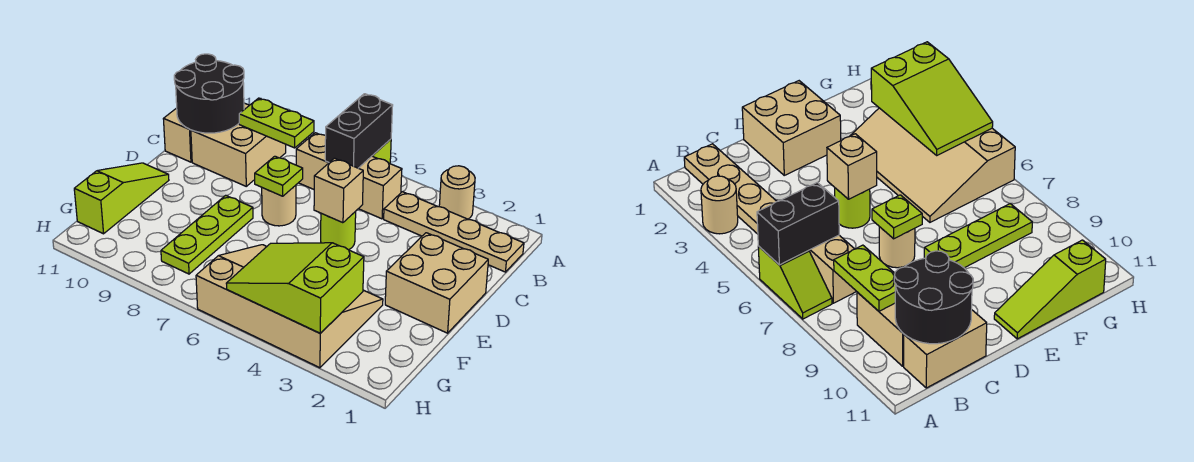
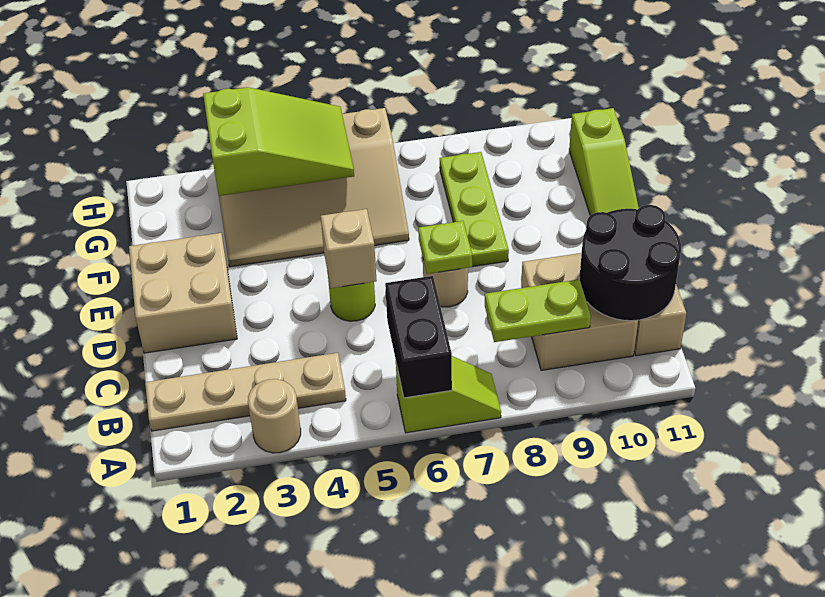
tan brick B5:B7 level 1 -> none

